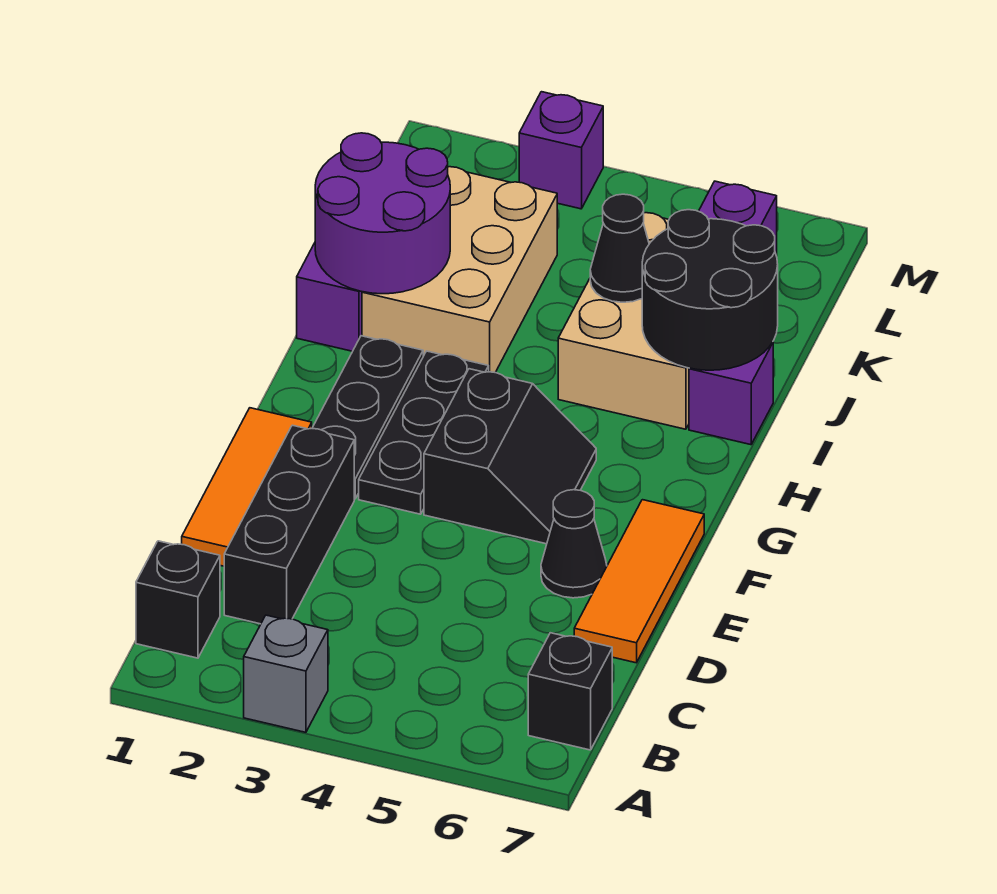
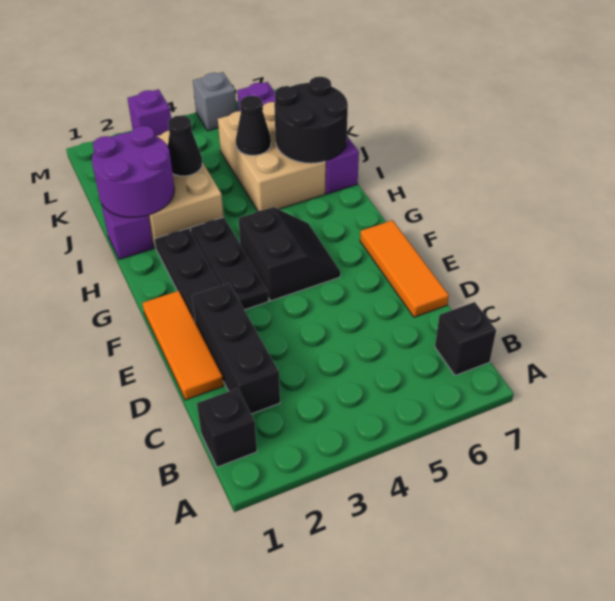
grey brick A3 level 1 -> grey brick M5 level 1
black cone E6 level 1 -> black cone J3 level 2

